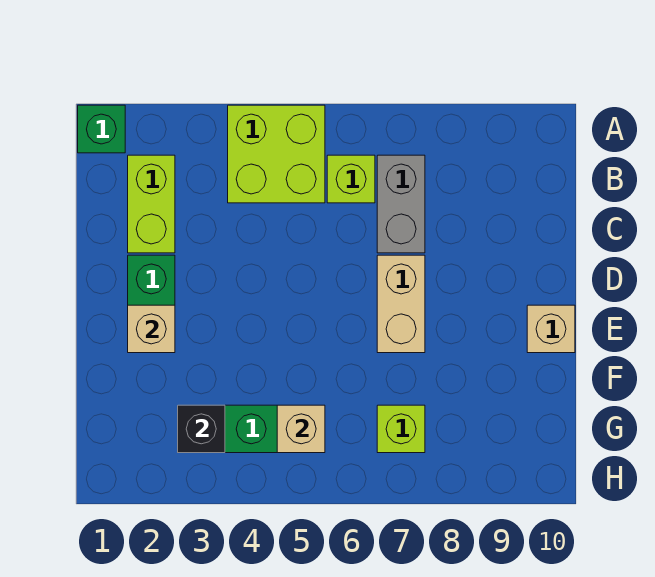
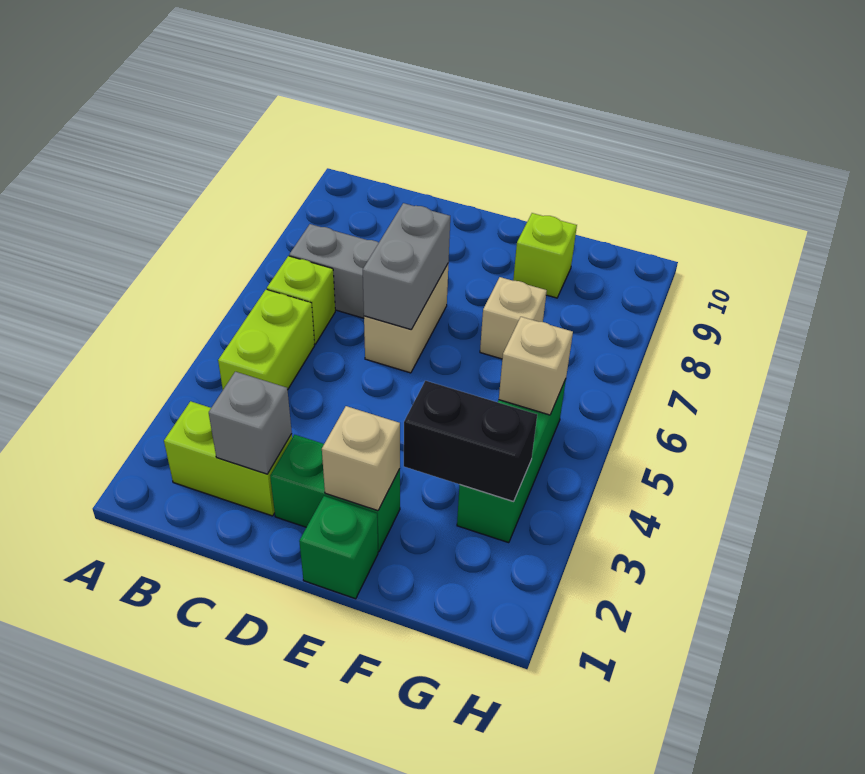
green brick A1 level 1 -> green brick E1 level 1
lime brick A4:B5 level 1 -> lime brick B4:B5 level 1
none -> grey brick C2 level 2
none -> grey brick D6:D7 level 2
tan brick D7:E7 level 1 -> tan brick D6:D7 level 1
tan brick E10 level 1 -> tan brick F7 level 1
black brick G3 level 2 -> black brick F3:G3 level 2
lime brick G7 level 1 -> lime brick F9 level 1

